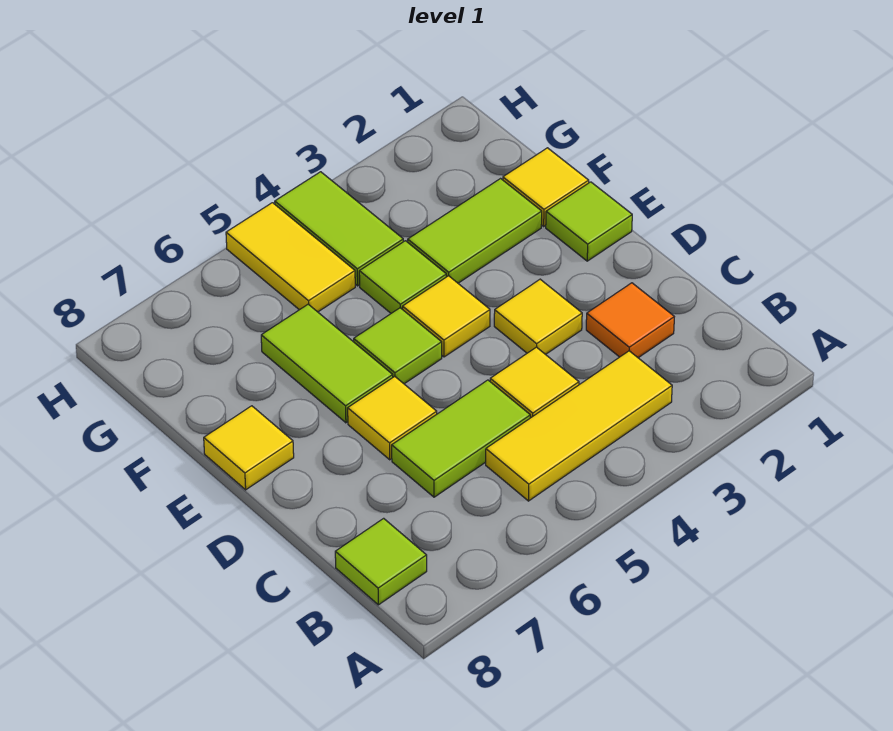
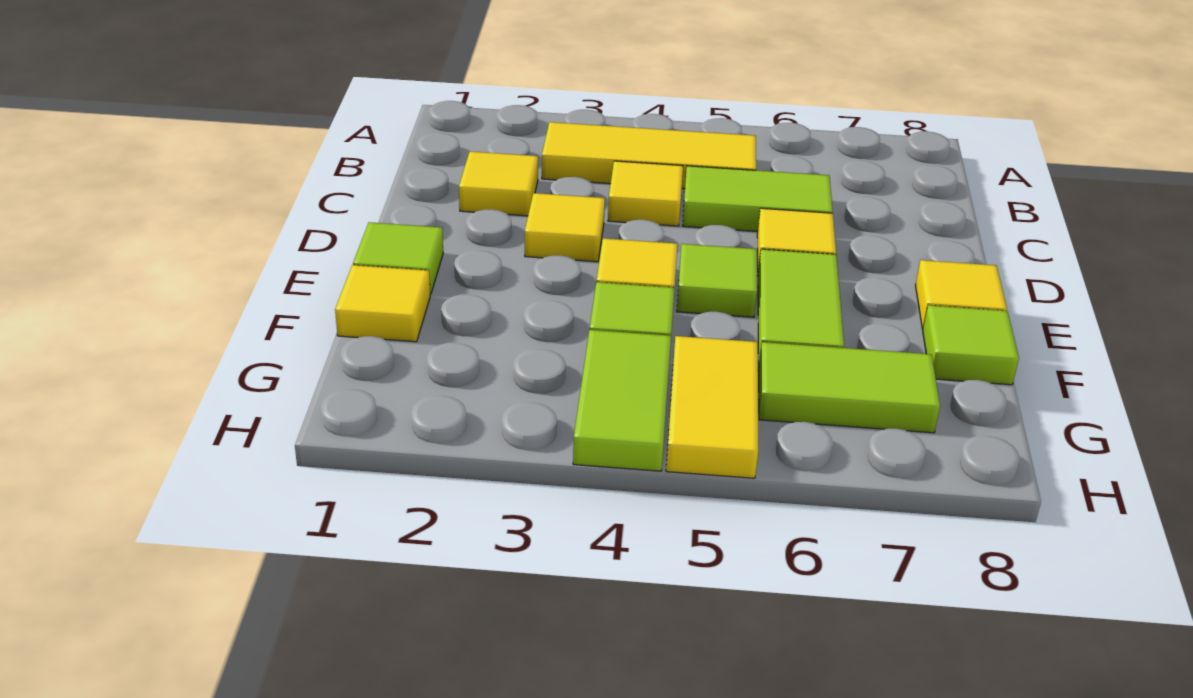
lime tile B8 level 1 -> lime tile F8 level 1
orange tile C2 level 1 -> yellow tile C2 level 1
lime tile F2:F3 level 1 -> lime tile G6:G7 level 1

